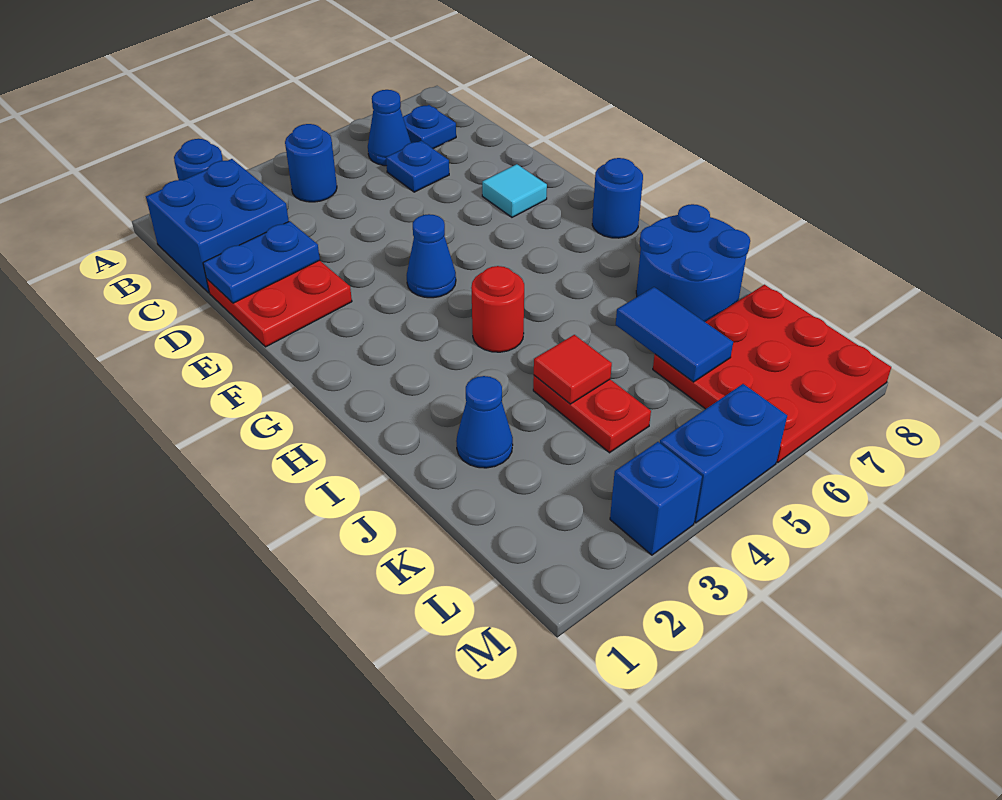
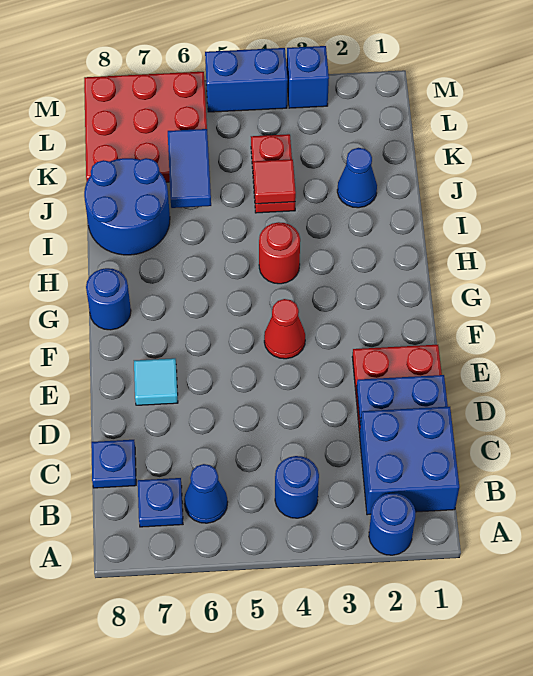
blue plate C6 level 1 -> blue plate C8 level 1
blue cone F4 level 1 -> red cone F4 level 1

